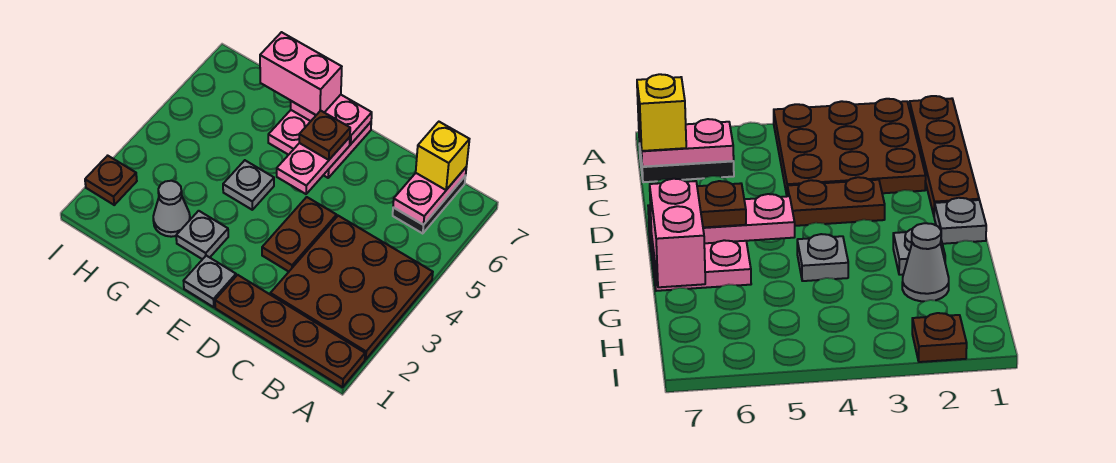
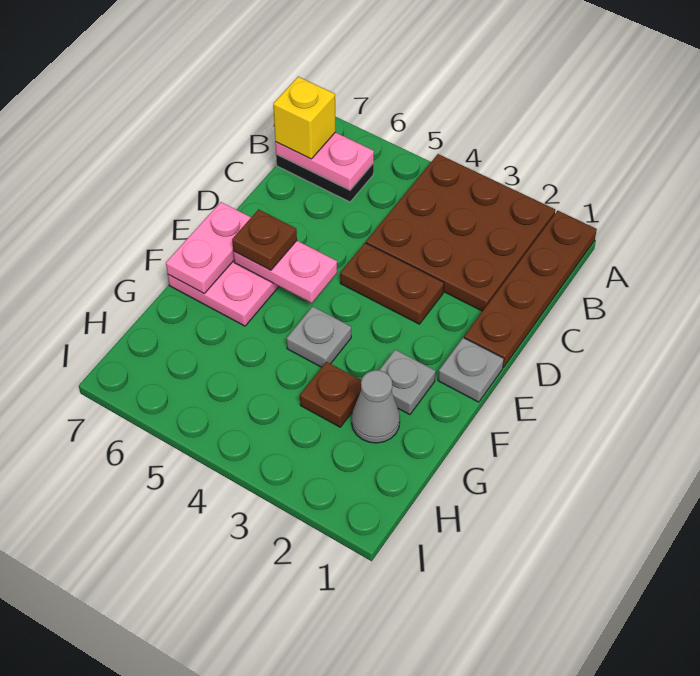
pink brick F7:G7 level 3 -> none
brown plate I2 level 1 -> brown plate G3 level 1

